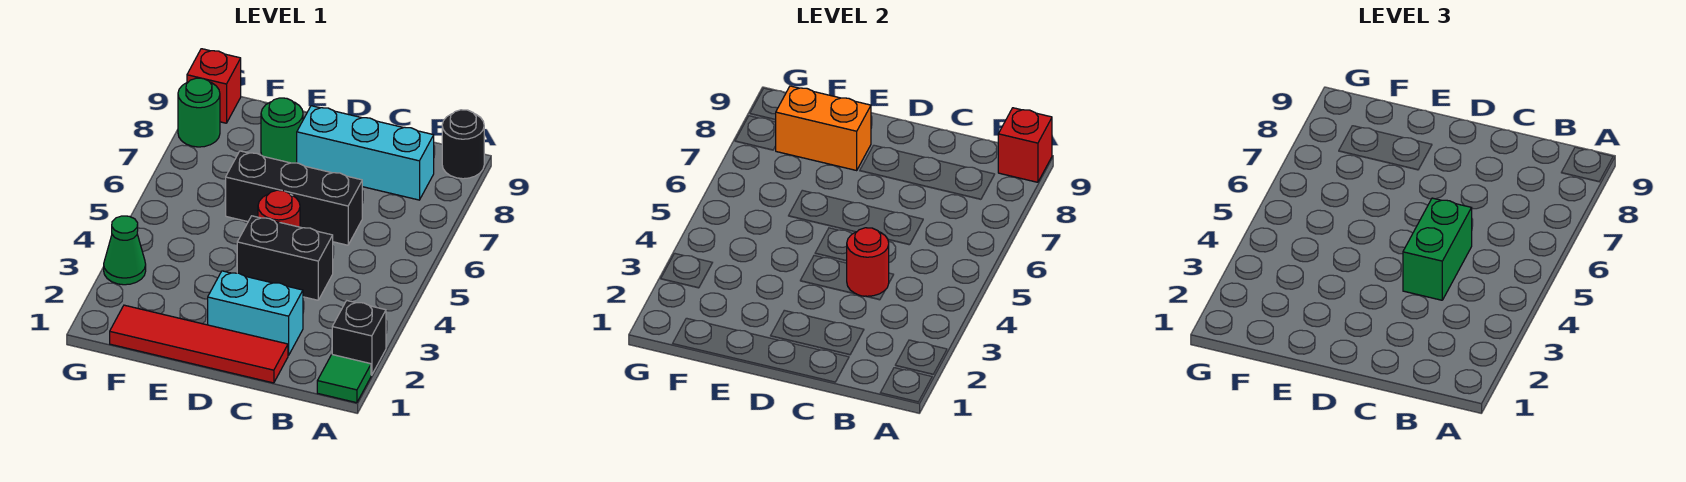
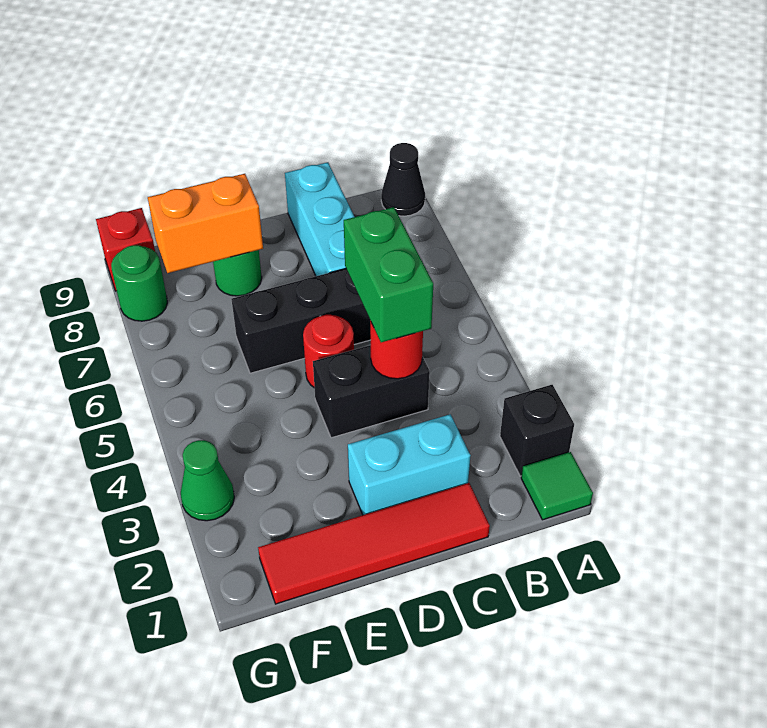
black round brick A9 level 1 -> black cone A9 level 1
red brick A9 level 2 -> none
cyan brick B8:D8 level 1 -> cyan brick C7:C9 level 1

